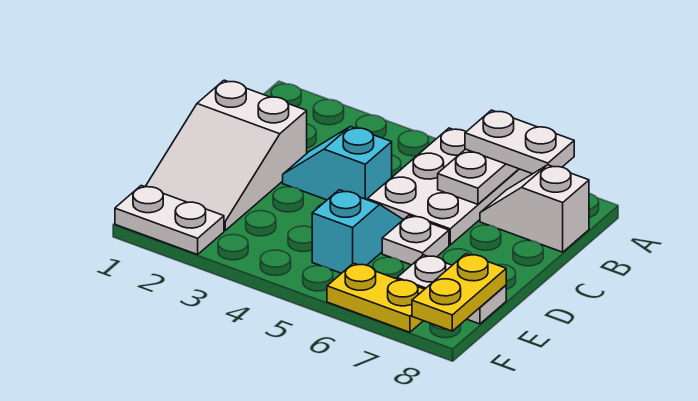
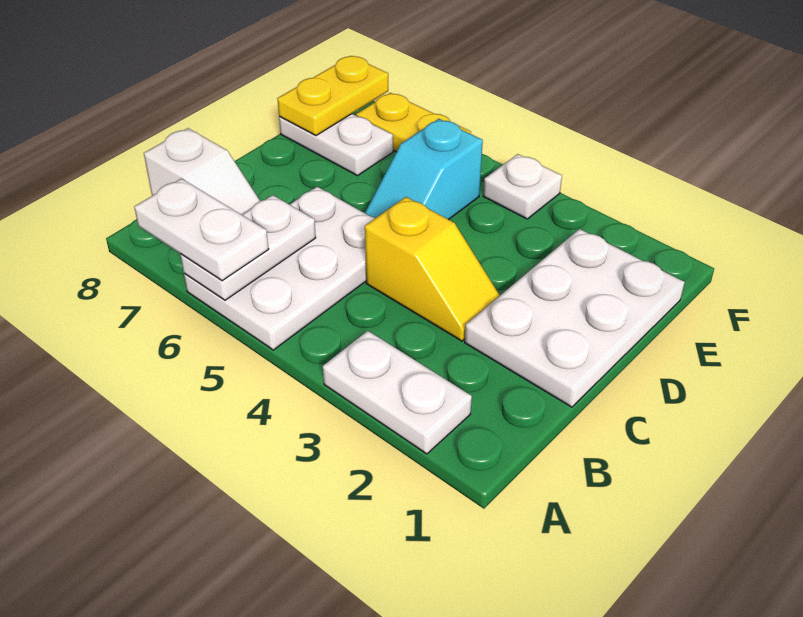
white slope C1:E2 level 1 top C -> white plate C1:E2 level 1
cyan slope C3:C4 level 1 top 4 -> yellow slope C3:C4 level 1 top 4
white plate D6 level 1 -> white plate F4 level 1
white plate F1:F2 level 1 -> white plate A2:A3 level 1

